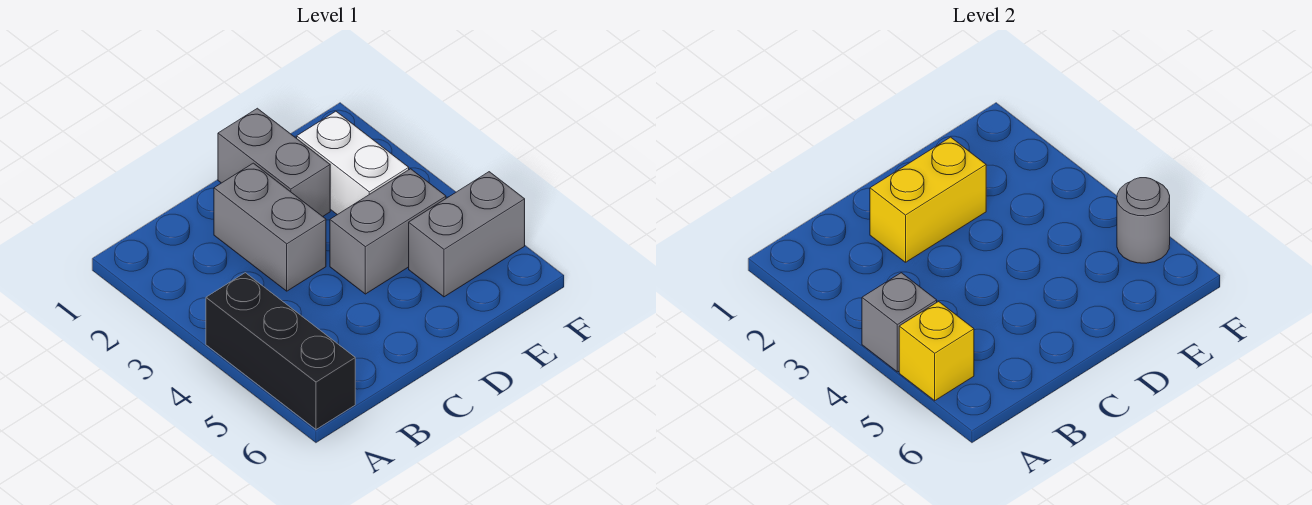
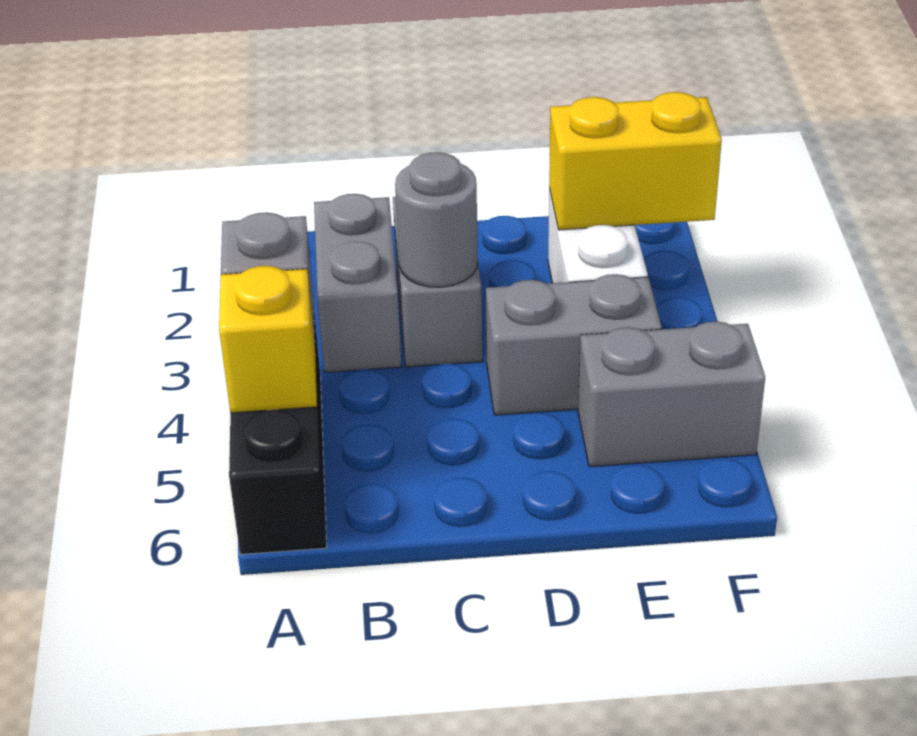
yellow brick C2:D2 level 2 -> yellow brick E2:F2 level 2
grey brick D1:D2 level 1 -> grey brick B2:B3 level 1
grey round brick F5 level 2 -> grey round brick C3 level 2

